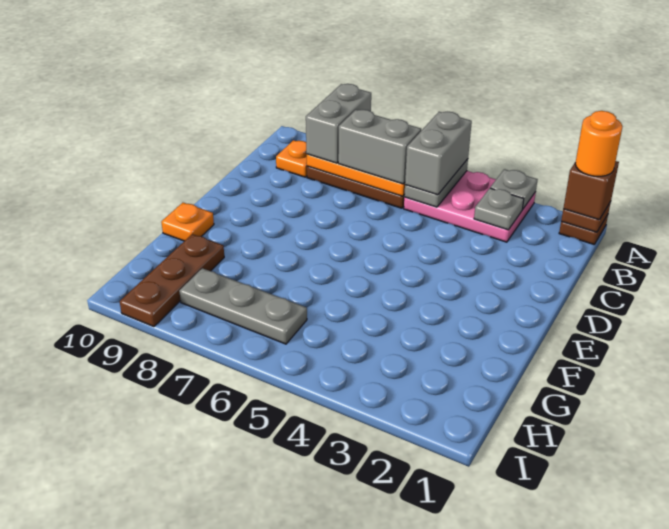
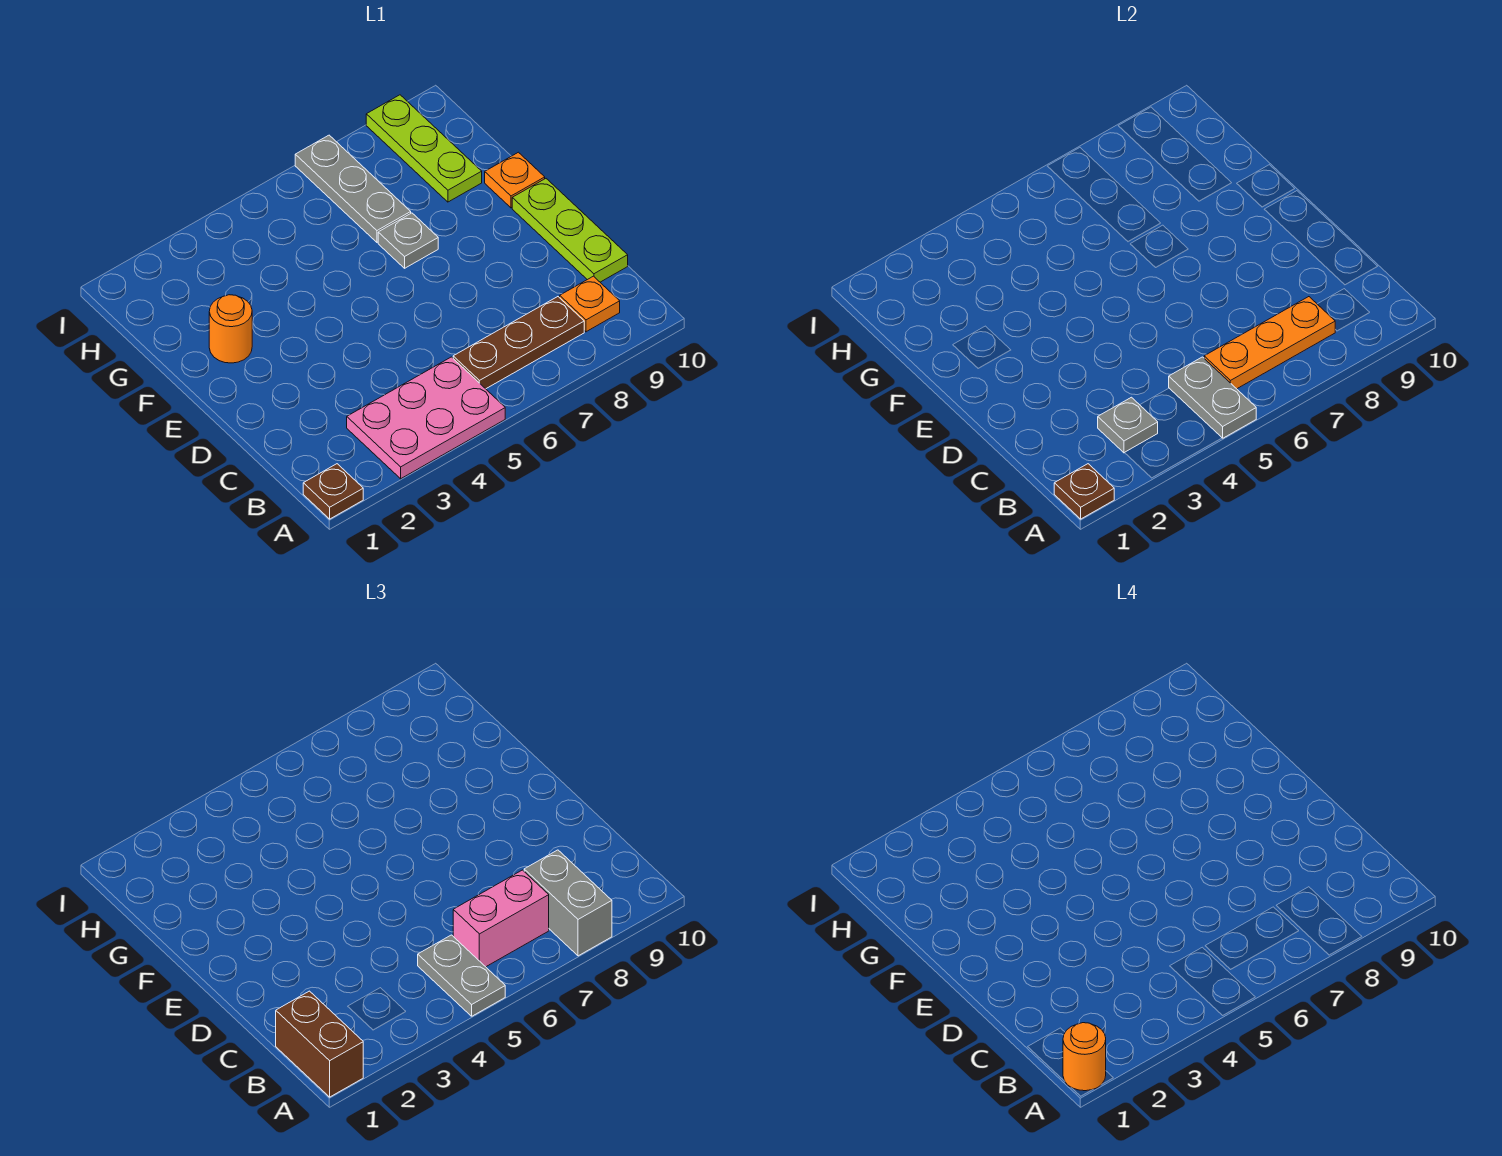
brown brick A1 level 3 -> brown brick A1:B1 level 3
grey plate A3 level 2 -> grey plate F7 level 1
grey brick A5:B5 level 3 -> grey plate A5:B5 level 3
grey brick B6:B7 level 3 -> pink brick B6:B7 level 3
none -> lime plate C10:E10 level 1
none -> orange round brick F2 level 1
brown plate G9:I9 level 1 -> lime plate G9:I9 level 1
grey plate H6:H8 level 1 -> grey plate G7:I7 level 1

